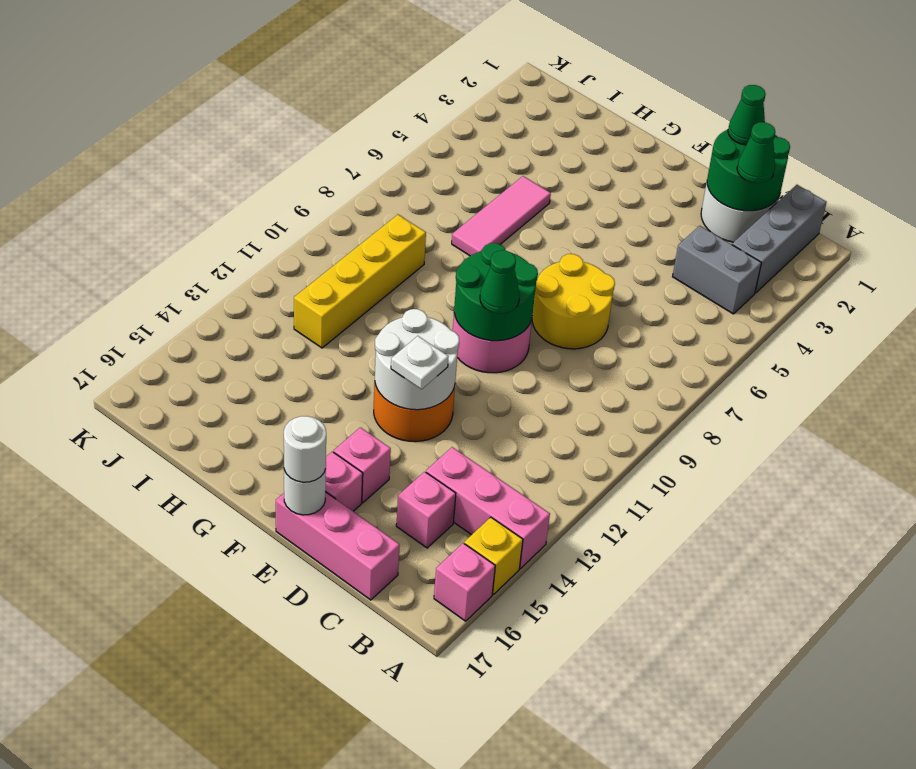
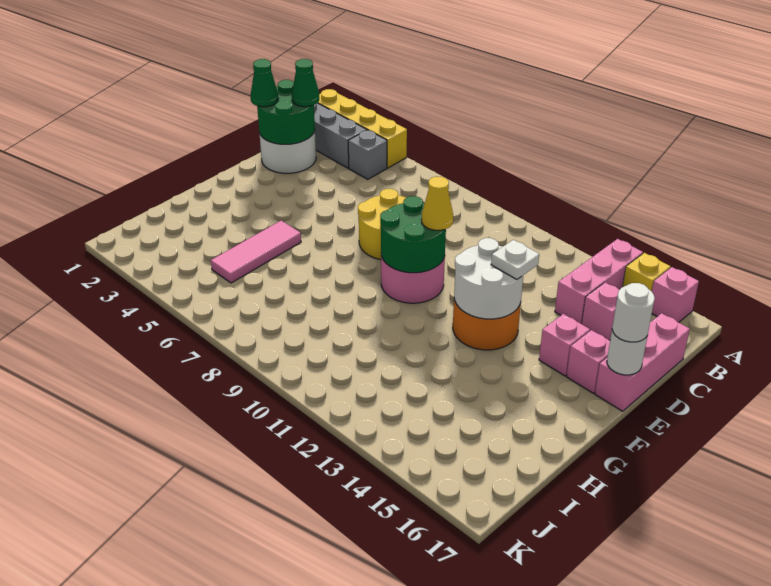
grey brick B4:C4 level 1 -> grey brick B4 level 1
green cone E10 level 3 -> yellow cone E10 level 3
pink tile H5:H7 level 1 -> pink tile G5:I5 level 1
yellow brick I9:I12 level 1 -> yellow brick A1:A4 level 1

